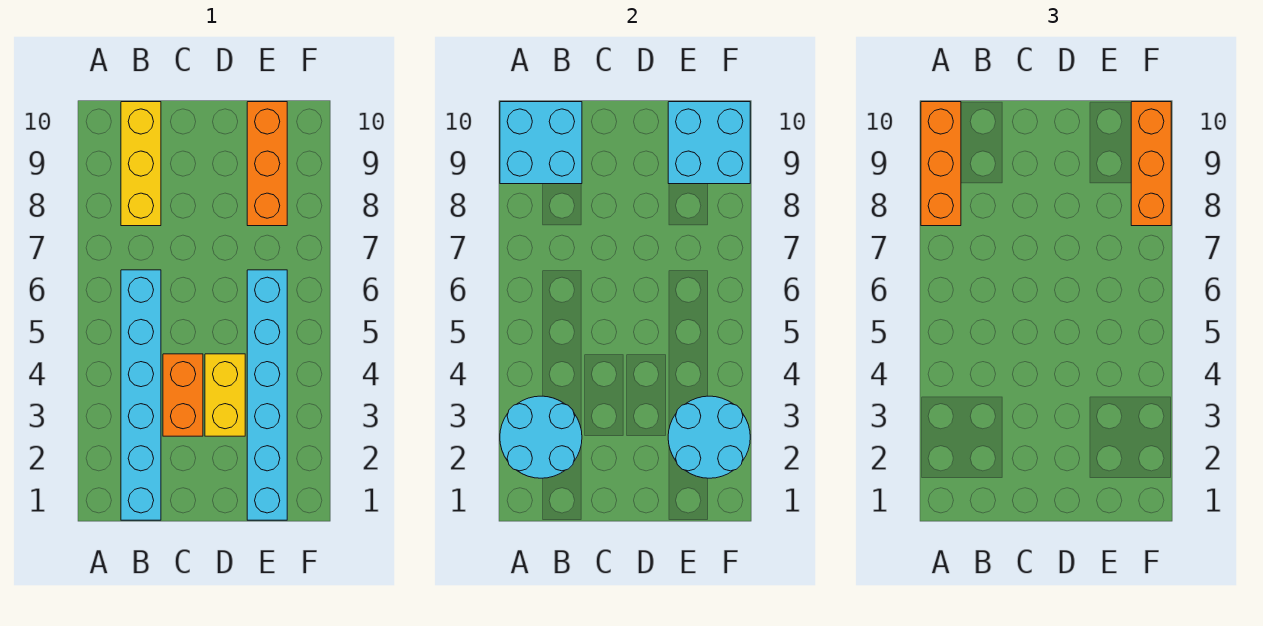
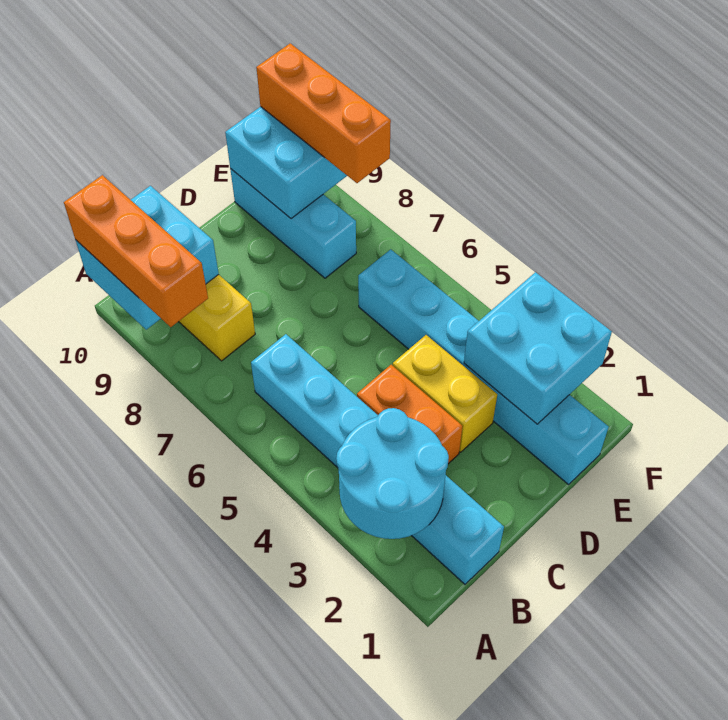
cyan round brick E2:F3 level 2 -> cyan brick E2:F3 level 2
orange brick E8:E10 level 1 -> cyan brick E8:E10 level 1

